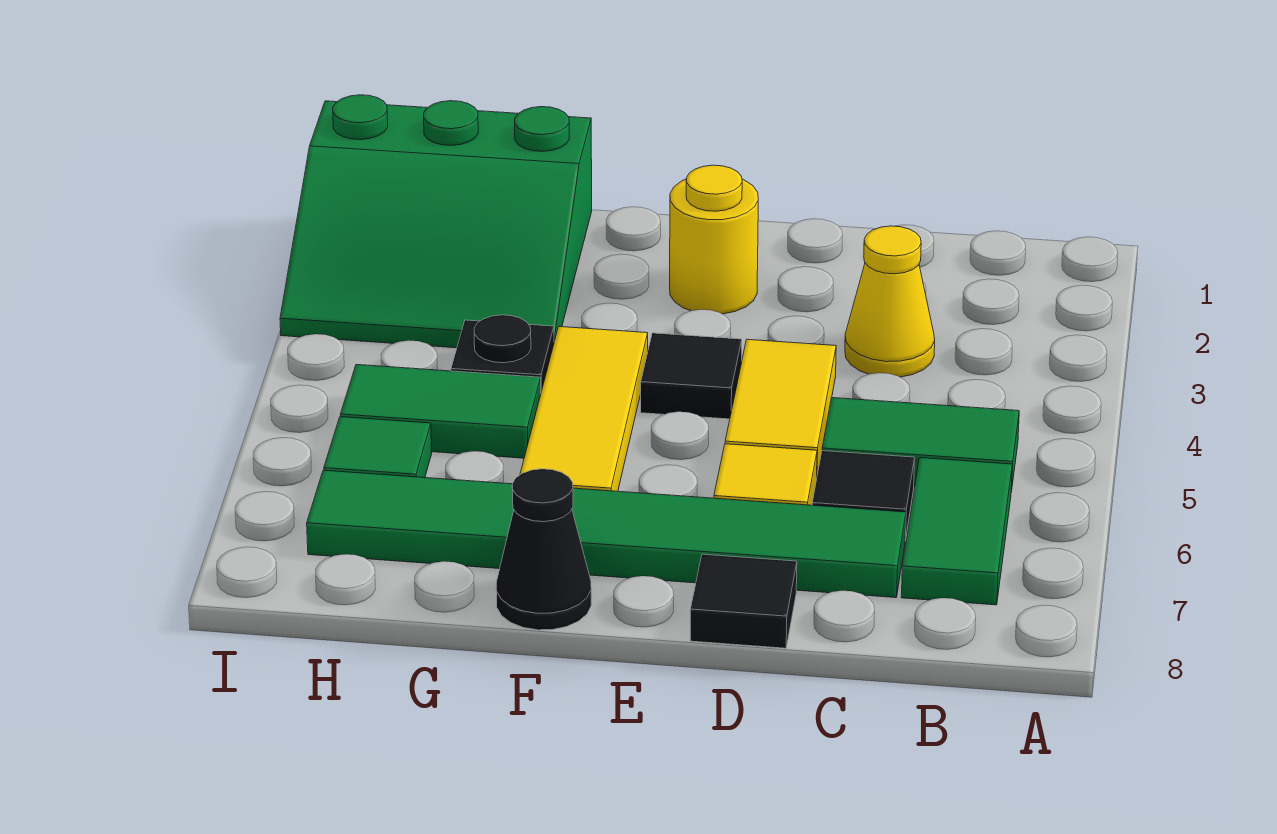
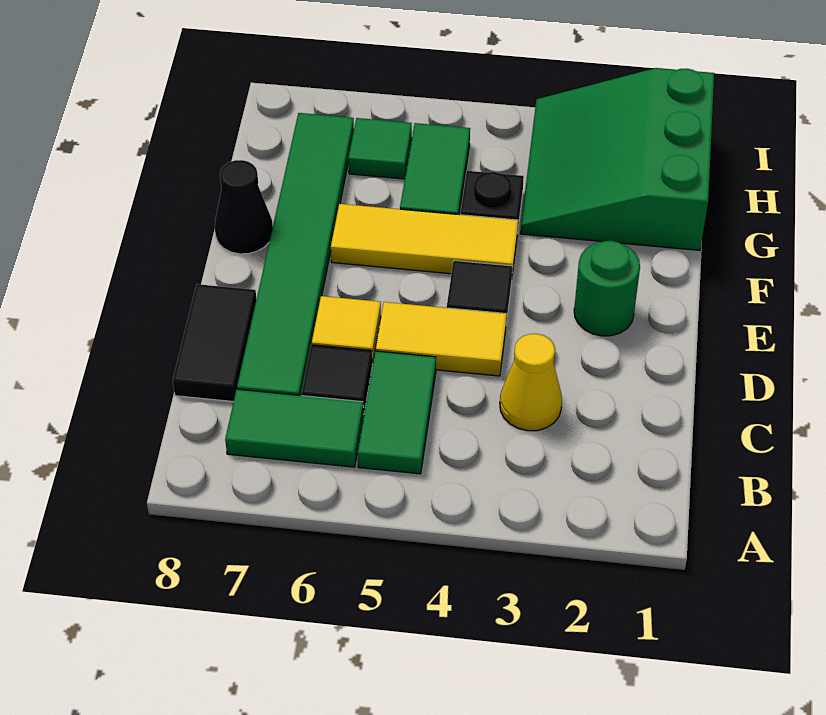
black tile D8 level 1 -> black tile C8:D8 level 1
yellow round brick E2 level 1 -> green round brick E2 level 1

